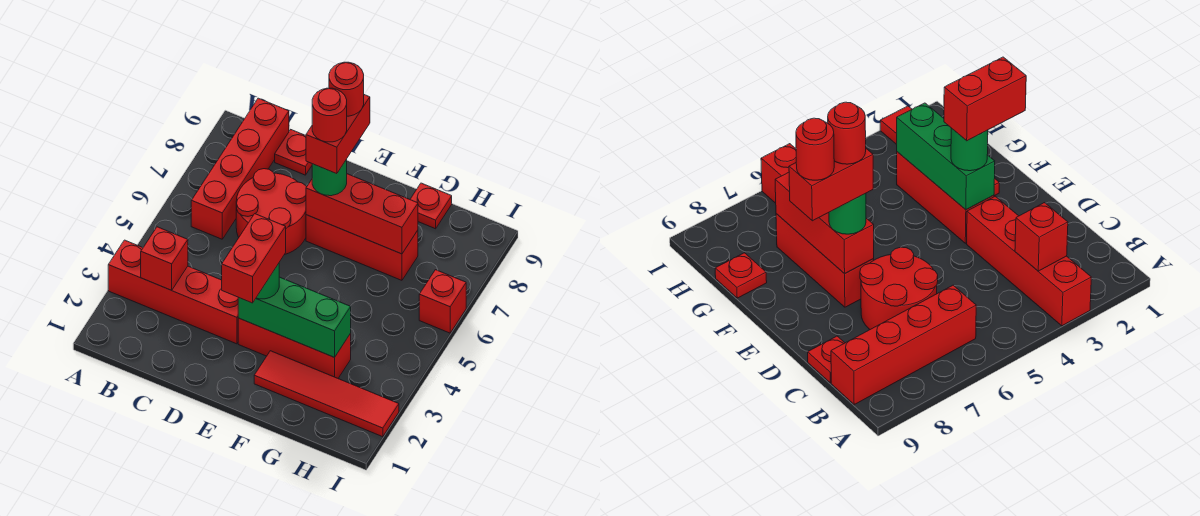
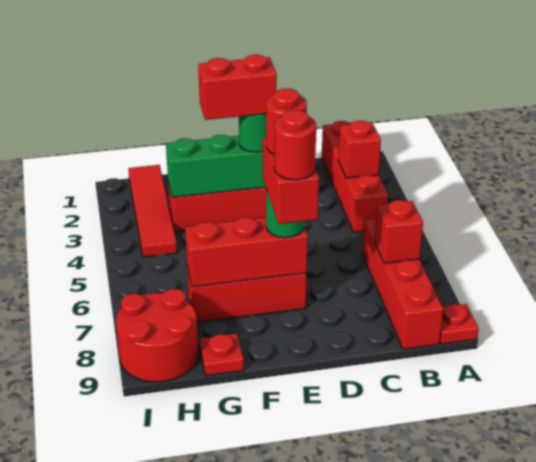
red brick A3:D3 level 1 -> red brick B1:B4 level 1
red round brick C6:D7 level 1 -> red round brick H8:I9 level 1
red plate C9 level 1 -> red plate A9 level 1
red brick E2:E3 level 4 -> red brick E3:F3 level 4
red tile F2:I2 level 1 -> red tile H1:H4 level 1
red brick I6 level 1 -> red brick B7 level 2

